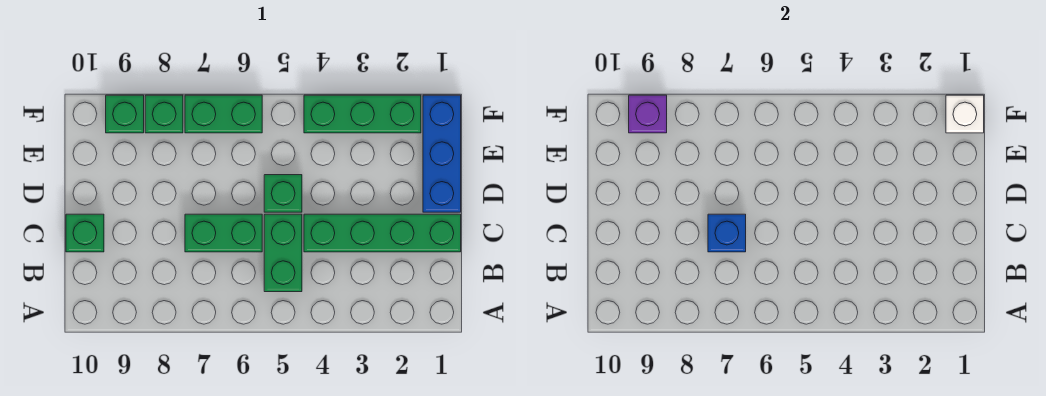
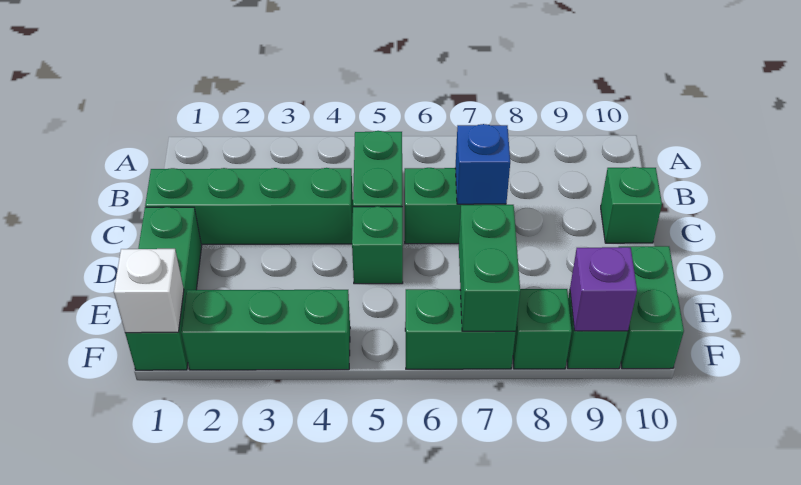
blue brick D1:F1 level 1 -> green brick D1:F1 level 1
none -> green brick E7:F7 level 2
none -> green brick E10:F10 level 1

